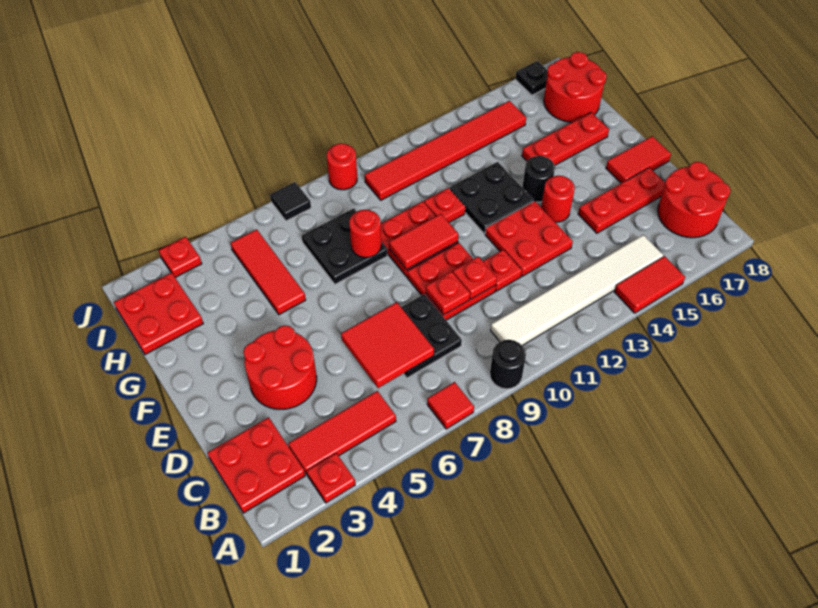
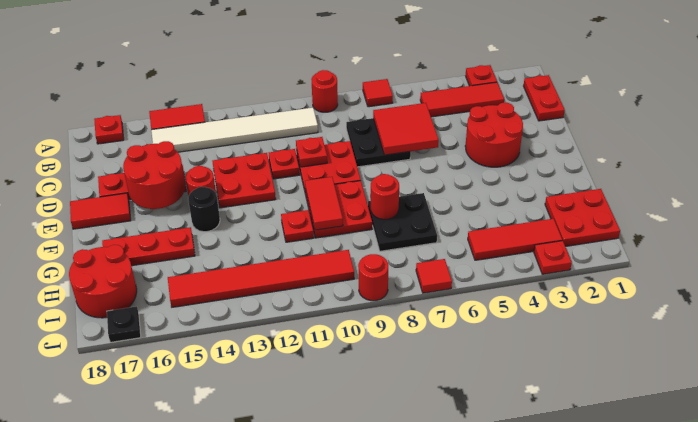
black round brick A9 level 1 -> red round brick A9 level 1
red plate B1:C2 level 1 -> red plate B1:C1 level 1
red round brick B17:C18 level 1 -> red round brick D15:E16 level 2
red plate D9 level 2 -> red plate A17 level 1
red tile F9:F10 level 2 -> red tile F10:G10 level 2
black plate F12:G13 level 1 -> none
red tile G5:I5 level 1 -> red tile I3:I5 level 1
black tile J7 level 1 -> red tile J7 level 1

